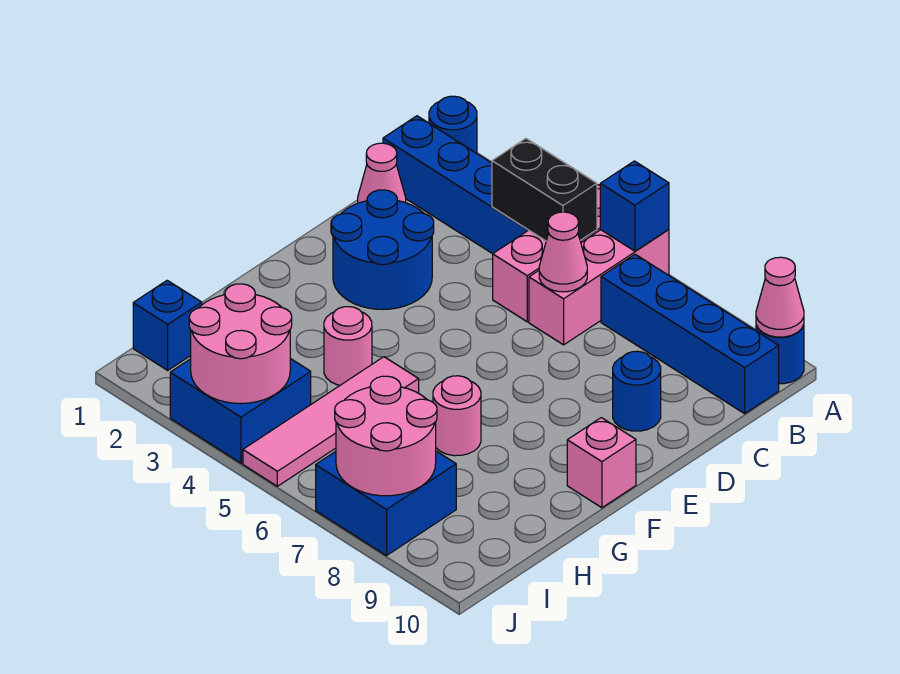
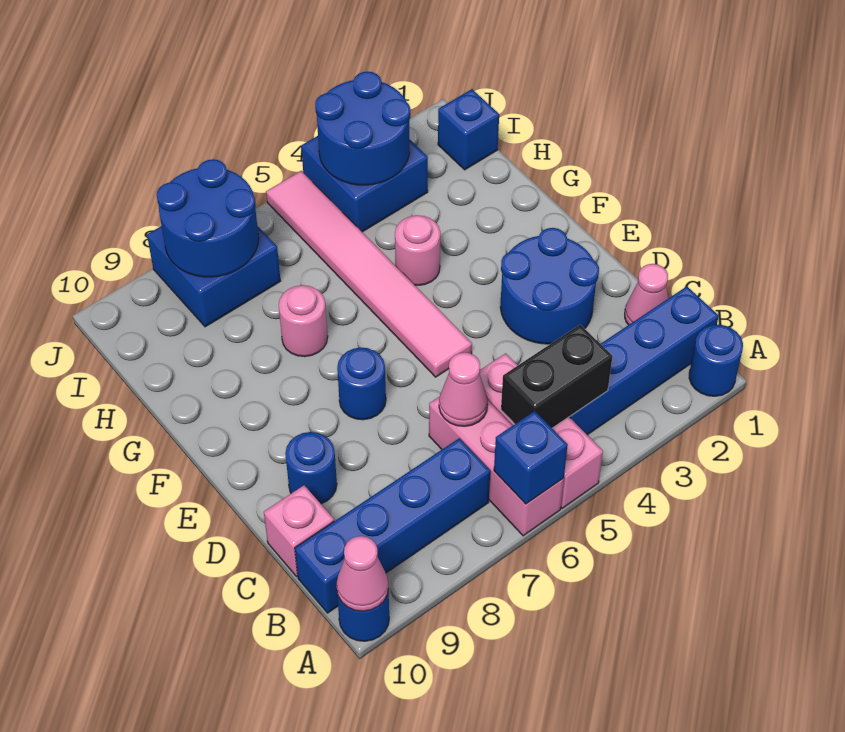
none -> blue round brick E7 level 1
pink brick F10 level 1 -> pink brick C10 level 1
pink tile G5:J5 level 1 -> pink tile E5:J5 level 1
pink round brick I3:J4 level 2 -> blue round brick I3:J4 level 2
pink round brick I7:J8 level 2 -> blue round brick I7:J8 level 2

